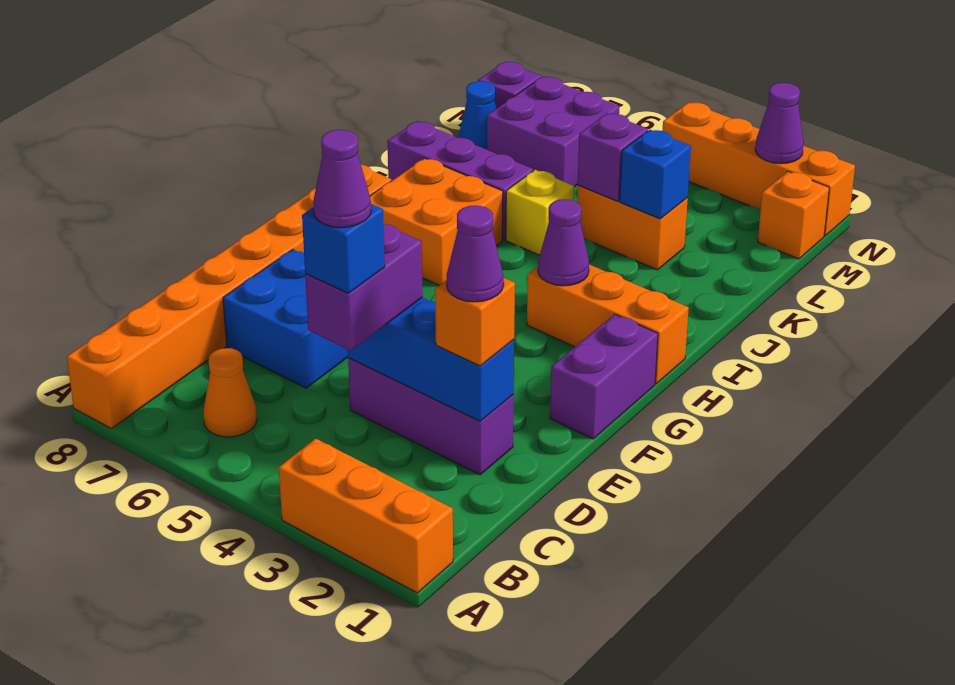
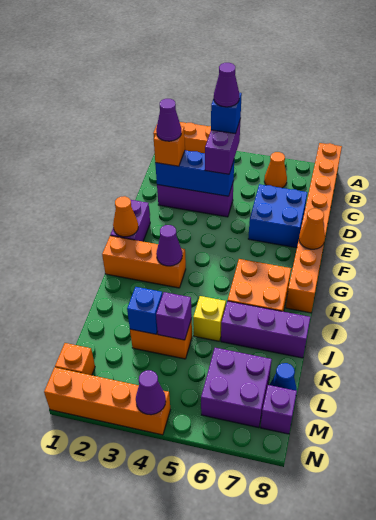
none -> orange cone F8 level 2
none -> orange cone G1 level 2
purple cone N2 level 2 -> purple cone N4 level 2

